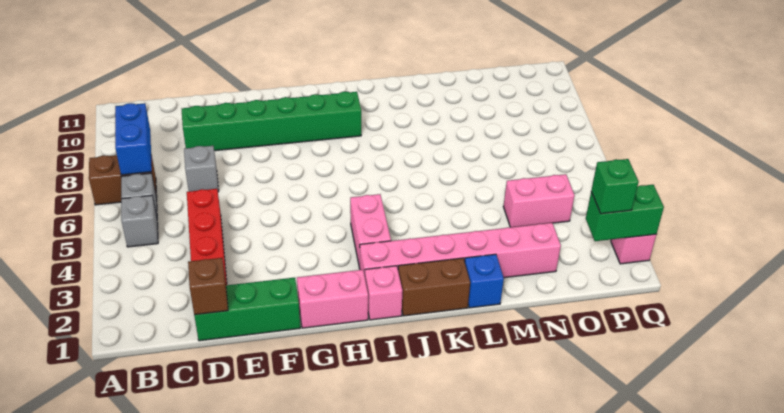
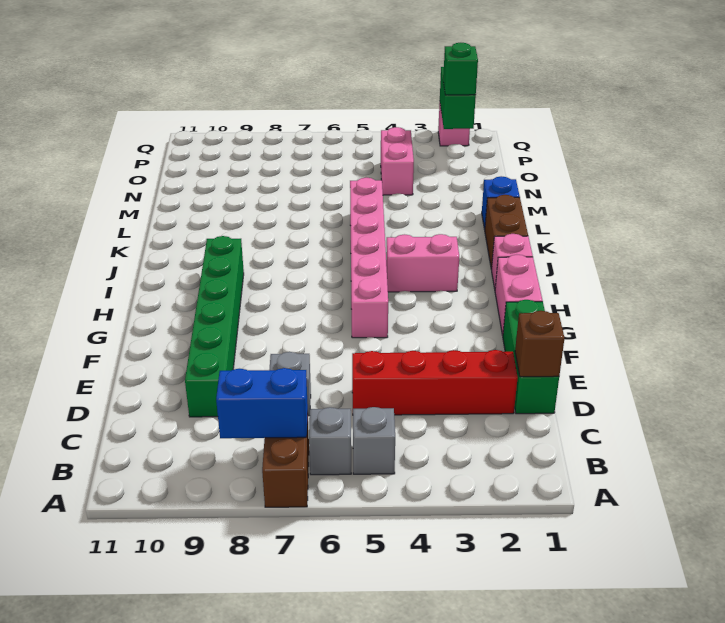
pink brick I2:N2 level 1 -> pink brick G5:L5 level 1

